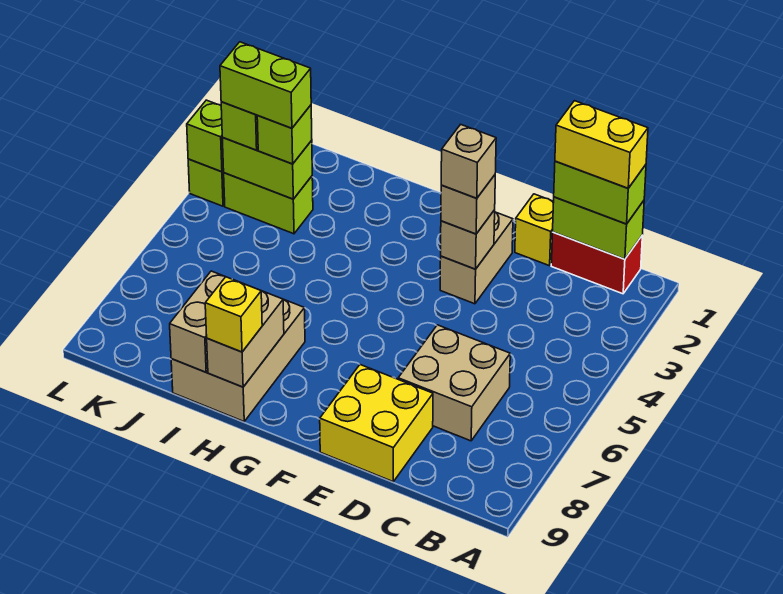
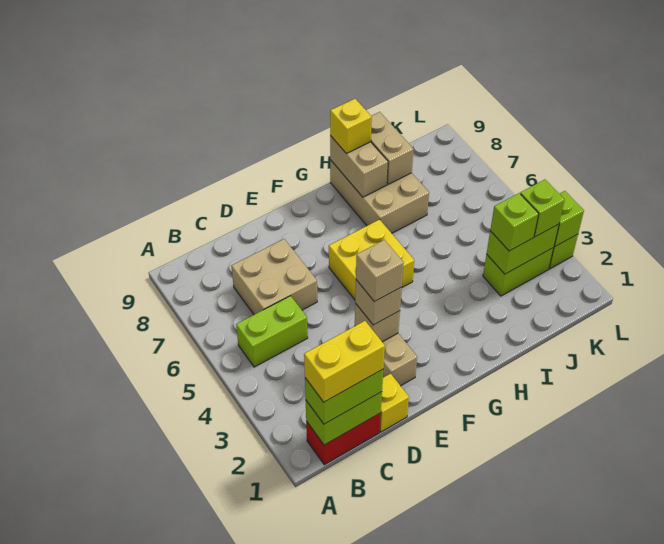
yellow brick D8:E9 level 1 -> yellow brick F5:G6 level 1
lime brick J3:K3 level 4 -> lime brick B5:C5 level 1

